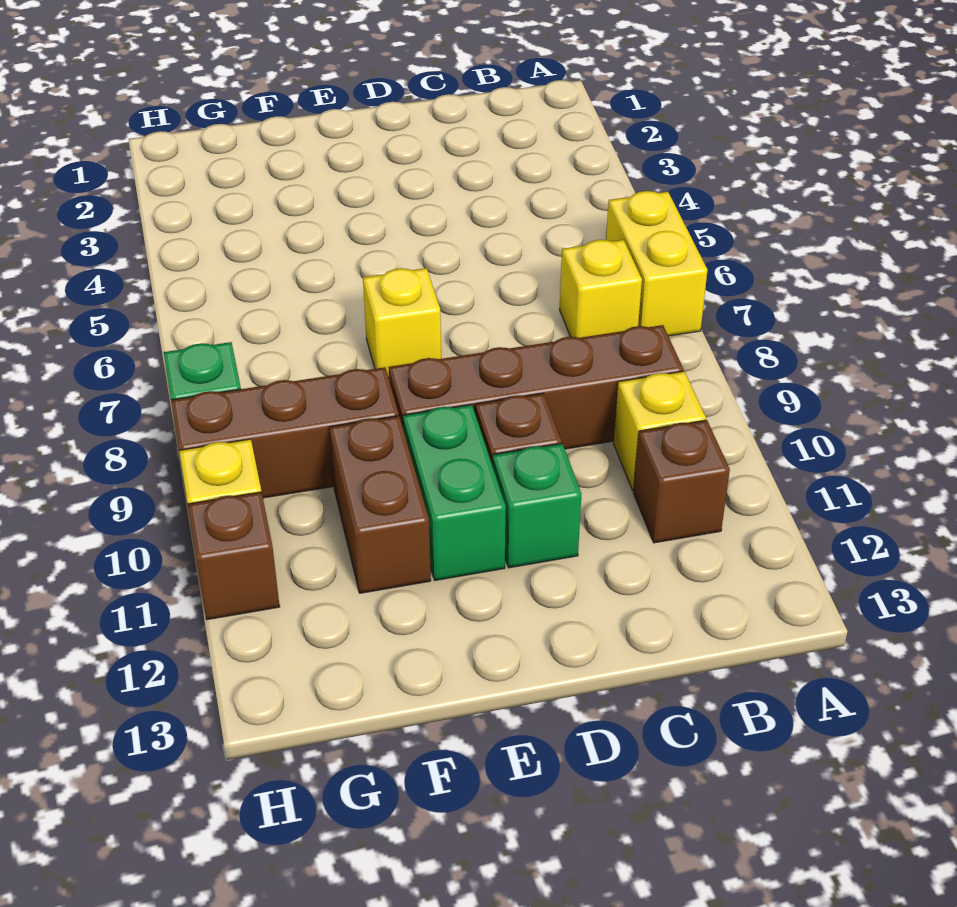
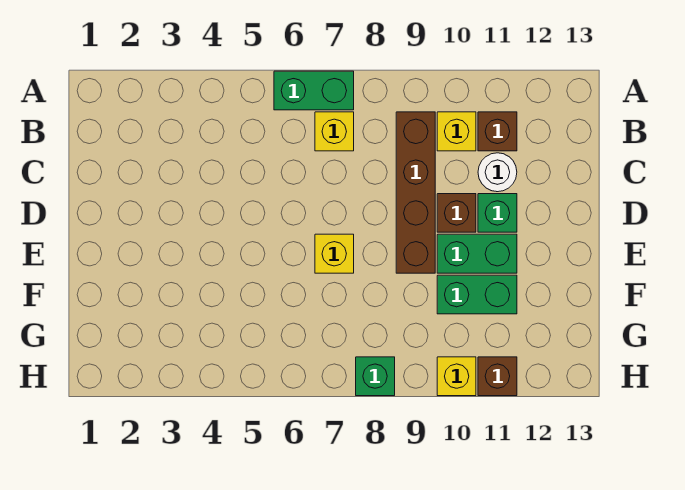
yellow brick A6:A7 level 1 -> green brick A6:A7 level 1
none -> white round brick C11 level 1
brown brick F9:H9 level 1 -> none
brown brick F10:F11 level 1 -> green brick F10:F11 level 1

